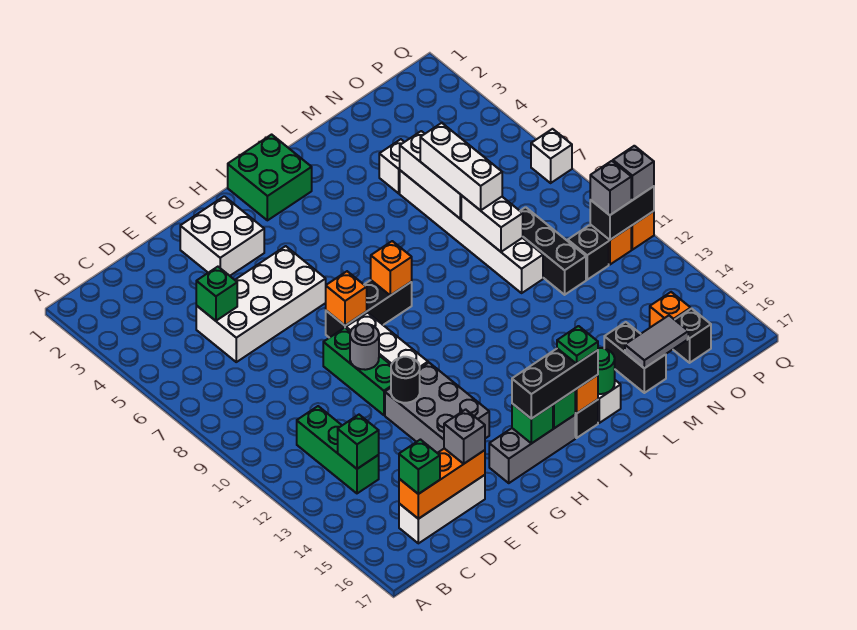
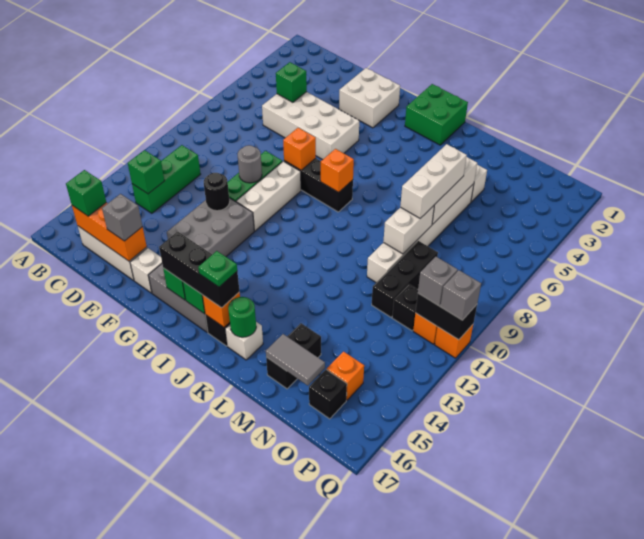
white brick Q7 level 1 -> white brick F16 level 1

